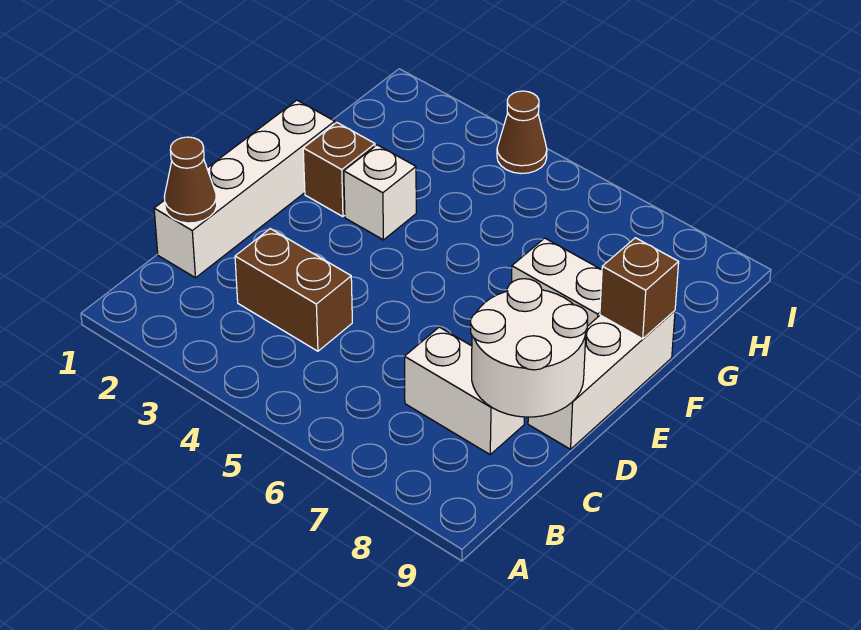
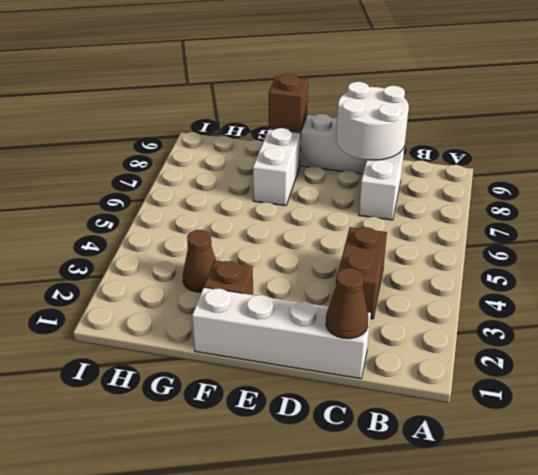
white brick F3 level 1 -> none
brown cone I4 level 1 -> brown cone G3 level 1

